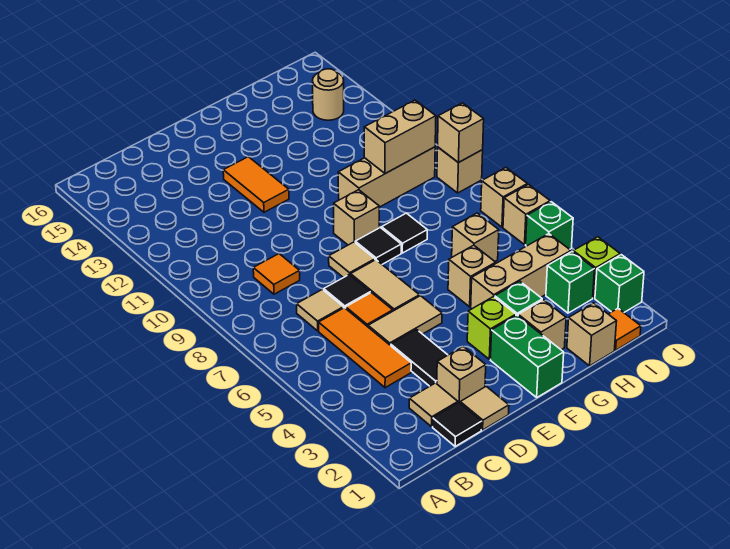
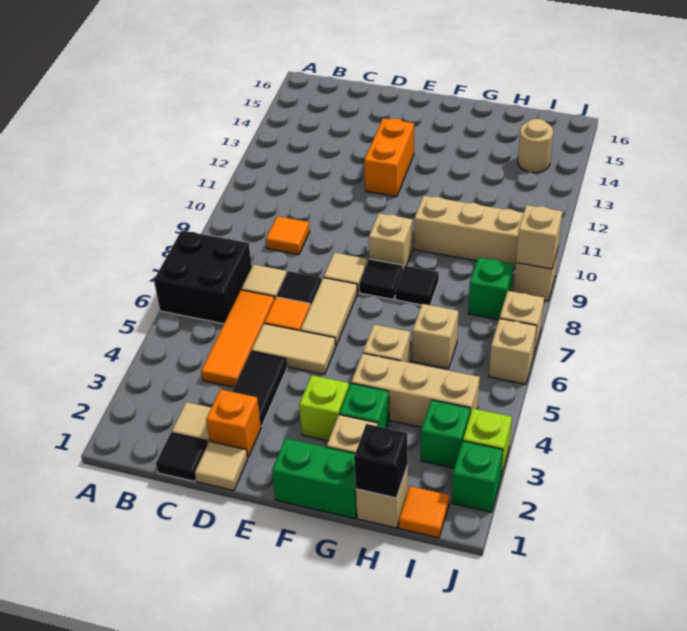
none -> black brick A6:B7 level 1
tan brick D2 level 1 -> orange brick D2 level 1
orange tile E12:E13 level 1 -> orange brick E12:E13 level 1
green brick F1:F2 level 1 -> green brick F1:G1 level 1
none -> black brick H1 level 2
tan brick H10:I10 level 2 -> none
green brick J5 level 1 -> green brick I8 level 1

